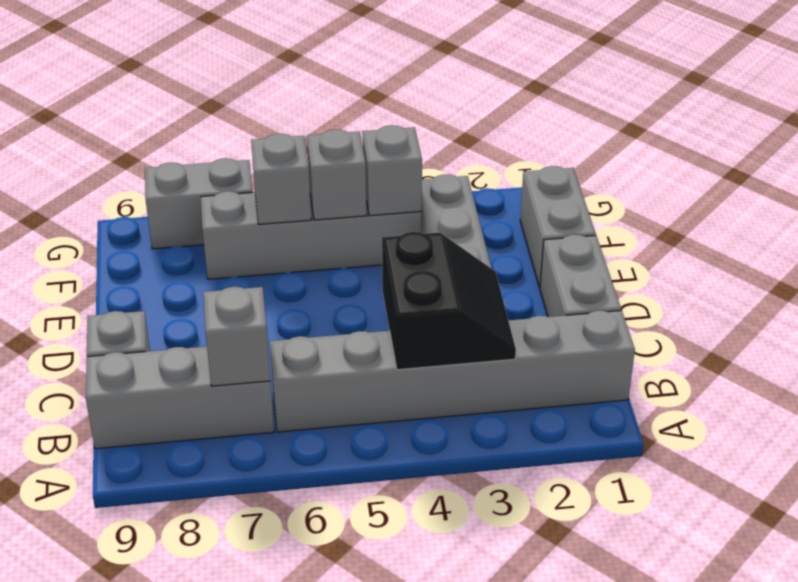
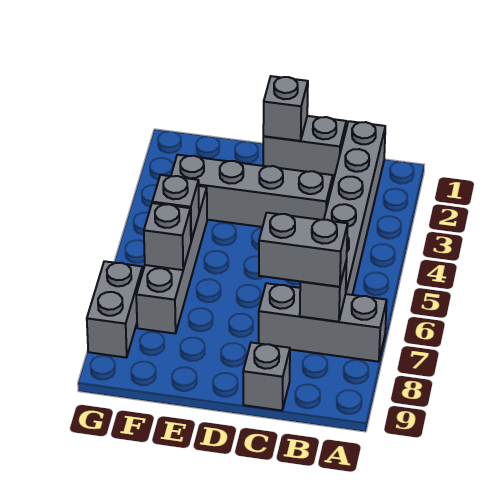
black slope B3:C4 level 2 top 4 -> none
grey brick B7:B9 level 1 -> grey brick A7:C7 level 1
grey brick E1:F1 level 1 -> grey brick B7:C7 level 3
grey brick F4 level 2 -> grey brick D1 level 2

